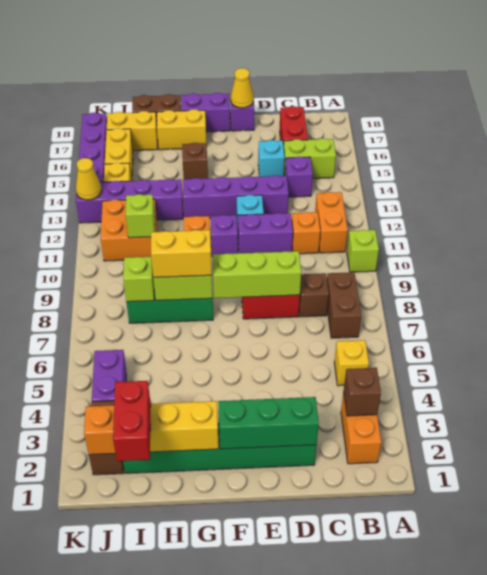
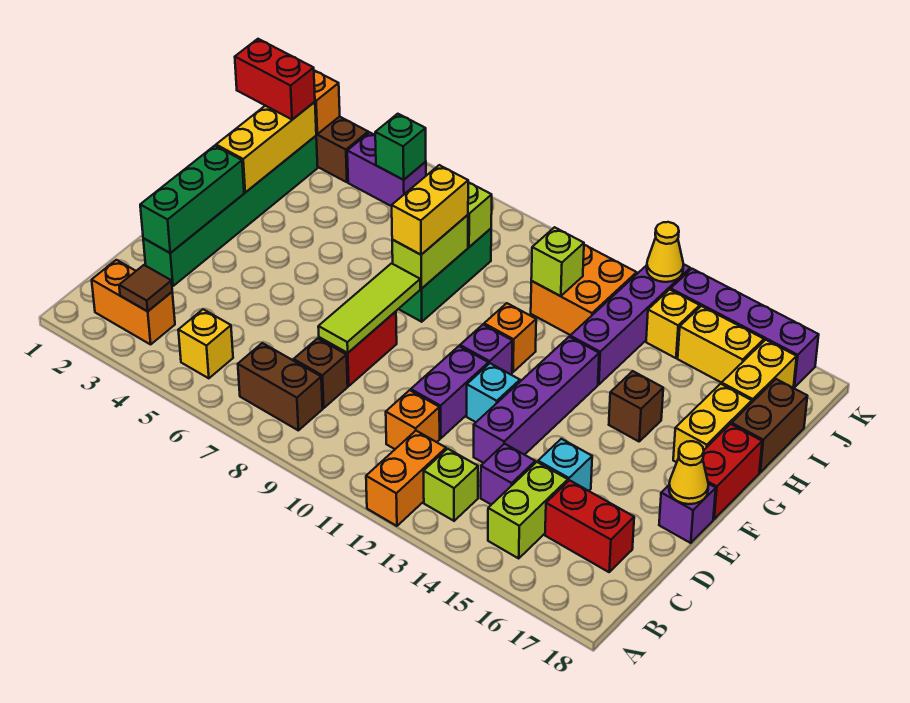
lime brick A10 level 1 -> lime brick B13 level 1
brown brick B3 level 2 -> brown tile B3 level 2
orange brick B11:B12 level 1 -> orange brick A12:B12 level 1
lime brick D8:F8 level 2 -> lime tile D8:F8 level 2
purple brick F18:G18 level 1 -> red brick F18:G18 level 1
none -> green brick J5 level 2

